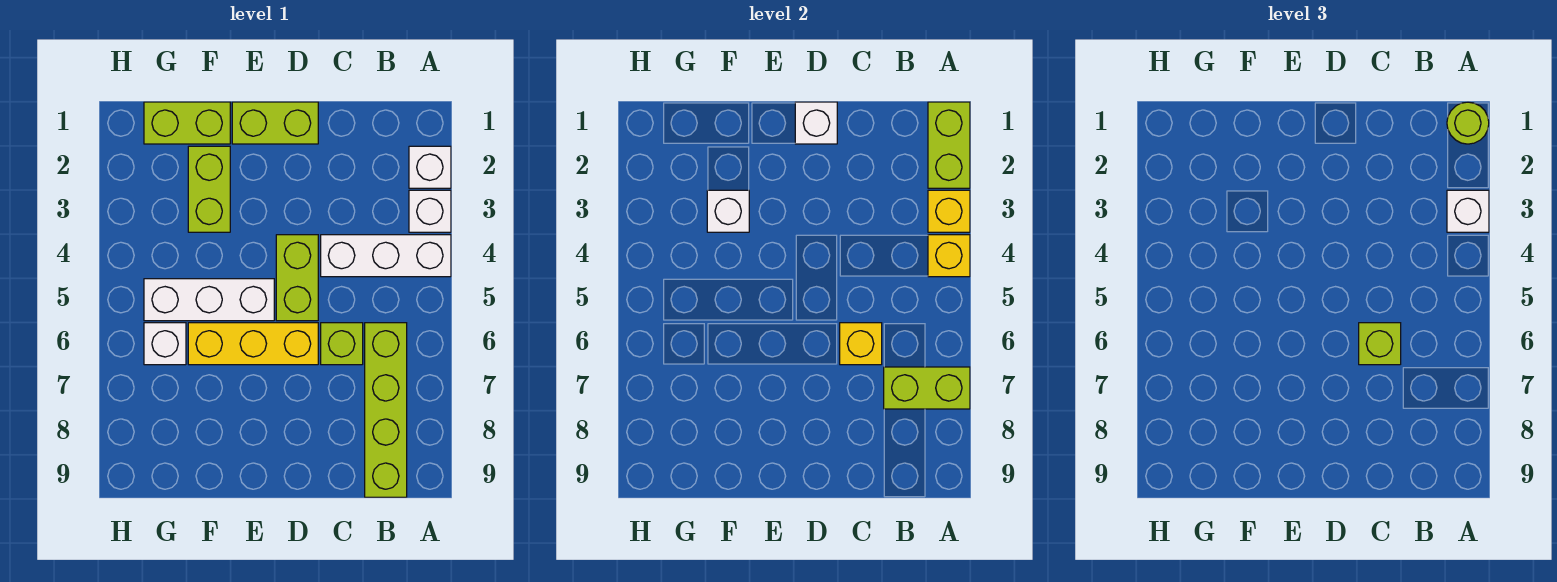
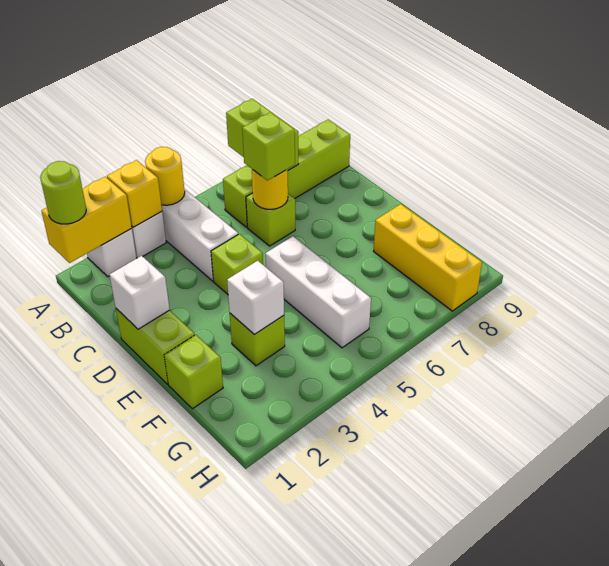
lime brick A1:A2 level 2 -> yellow brick A1:A2 level 2
white brick A3 level 3 -> none
yellow brick A4 level 2 -> yellow round brick A4 level 2
yellow brick C6 level 2 -> yellow round brick C6 level 2
lime brick D4:D5 level 1 -> lime brick D4 level 1
yellow brick D6:F6 level 1 -> yellow brick F8:H8 level 1
lime brick F1:G1 level 1 -> lime brick F1 level 1
lime brick F2:F3 level 1 -> lime brick F3 level 1
white brick G6 level 1 -> none

